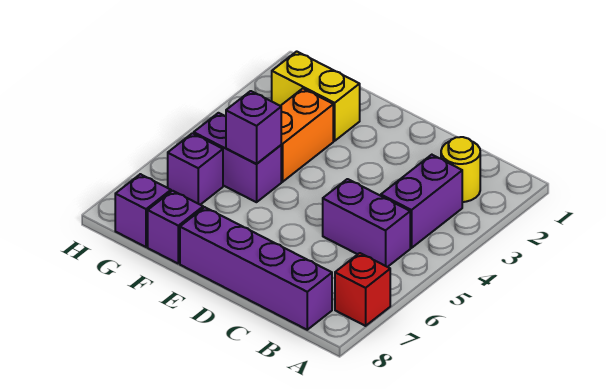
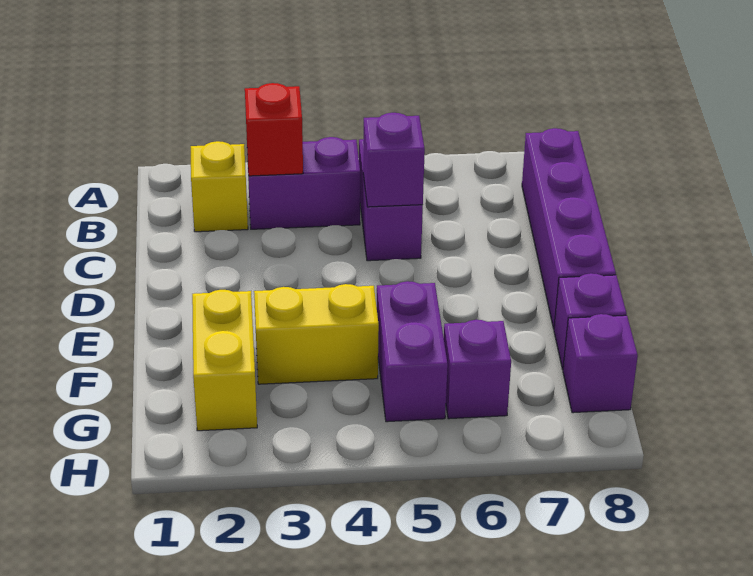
red brick A7 level 1 -> red brick B3 level 2
yellow round brick B2 level 1 -> yellow brick B2 level 1
orange brick F3:F4 level 1 -> yellow brick F3:F4 level 1
purple brick F5 level 2 -> purple brick C5 level 2

